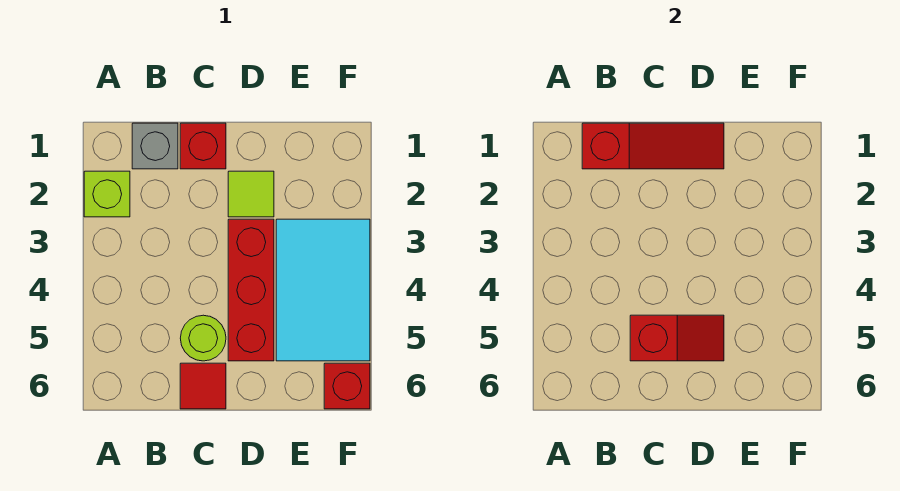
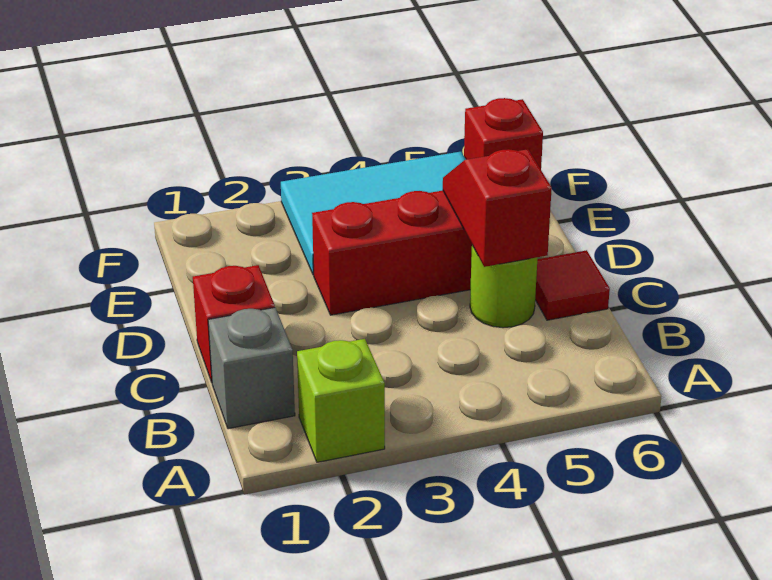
red slope B1:D1 level 2 top B -> none
lime tile D2 level 1 -> none

